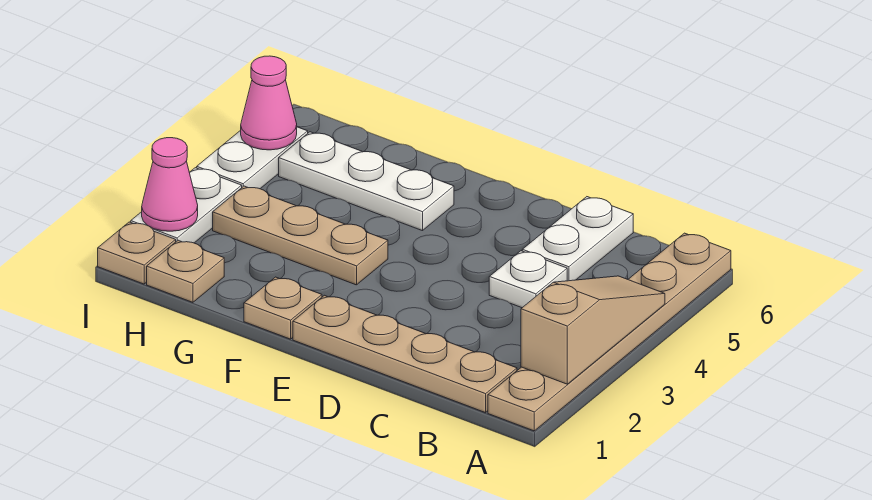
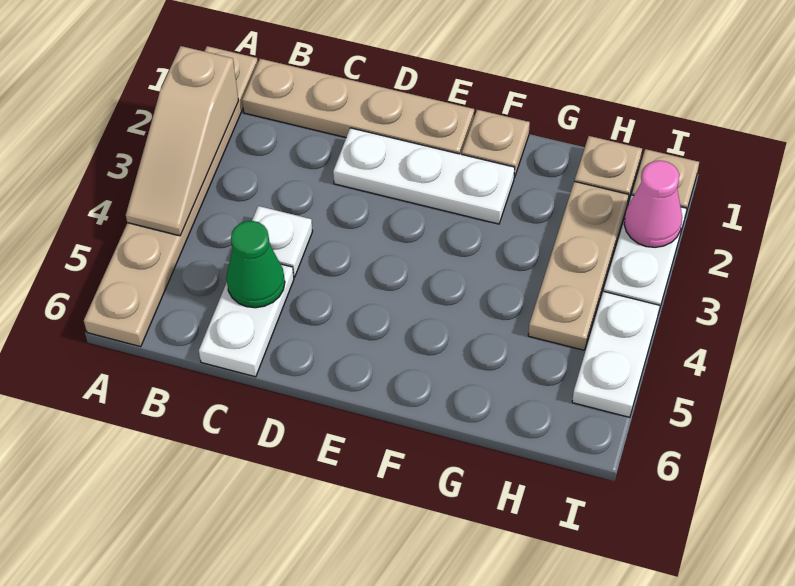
none -> green cone C5 level 2
tan plate F3:H3 level 1 -> tan plate H2:H4 level 1
white plate F5:H5 level 1 -> white plate D2:F2 level 1
pink cone I5 level 2 -> none

